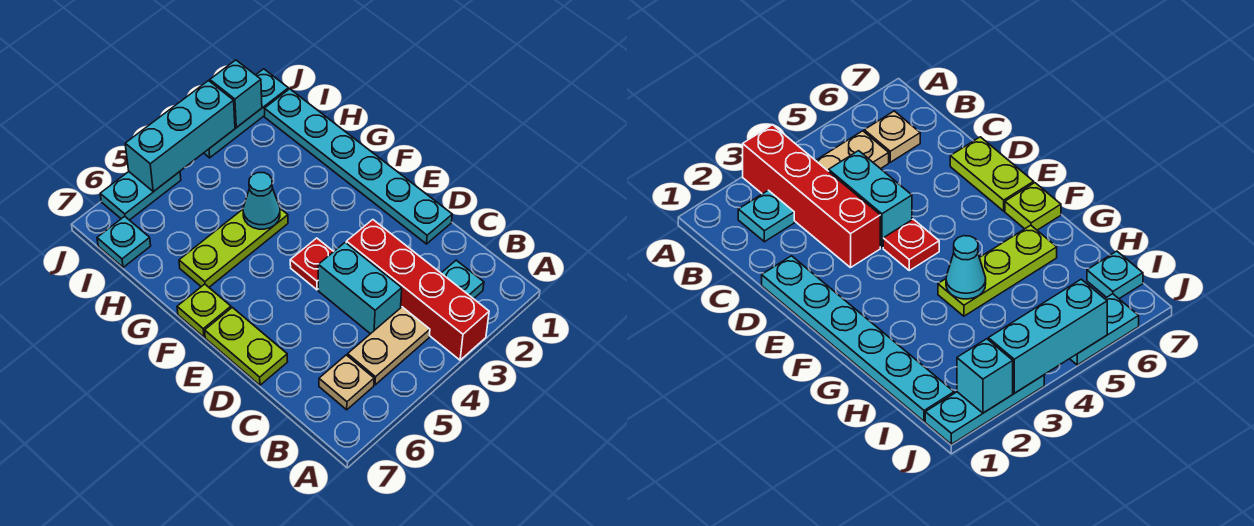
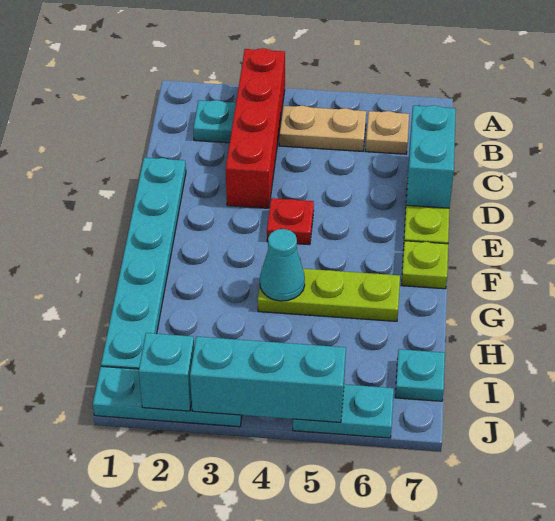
cyan brick C4:D4 level 1 -> cyan brick C7:D7 level 2

